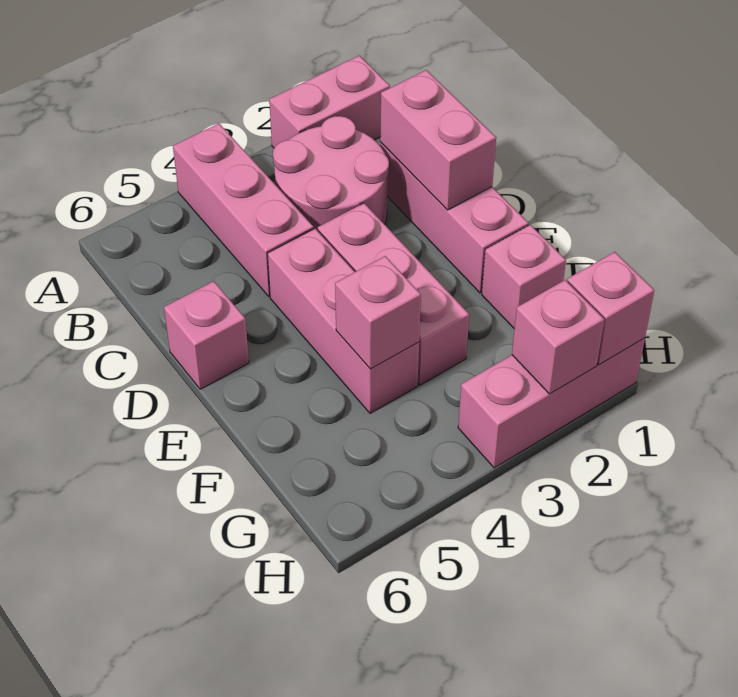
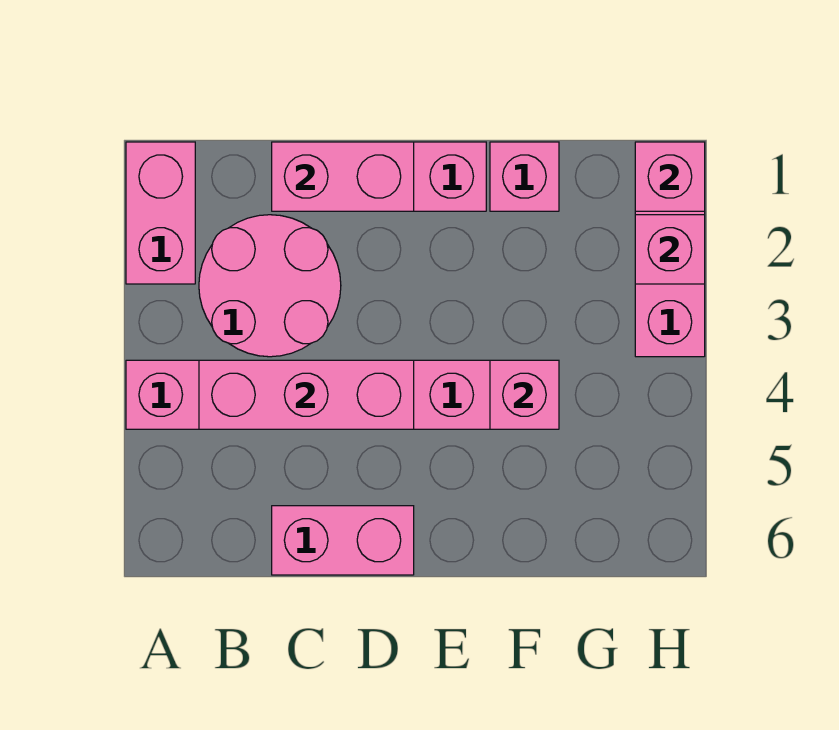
pink brick D3:F3 level 1 -> pink brick B4:D4 level 2
pink brick D6 level 1 -> pink brick C6:D6 level 1

